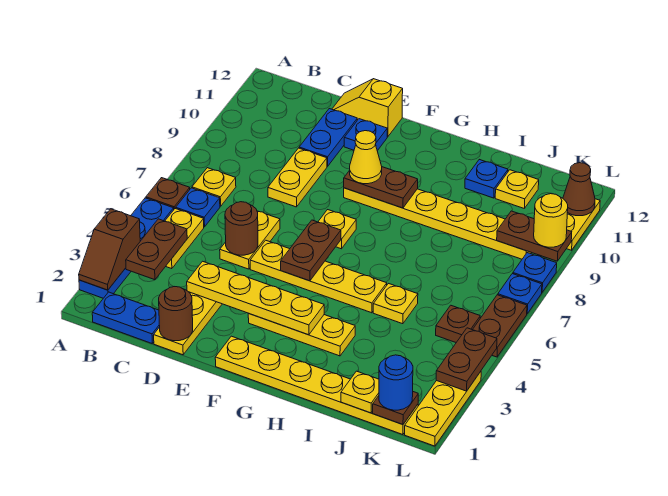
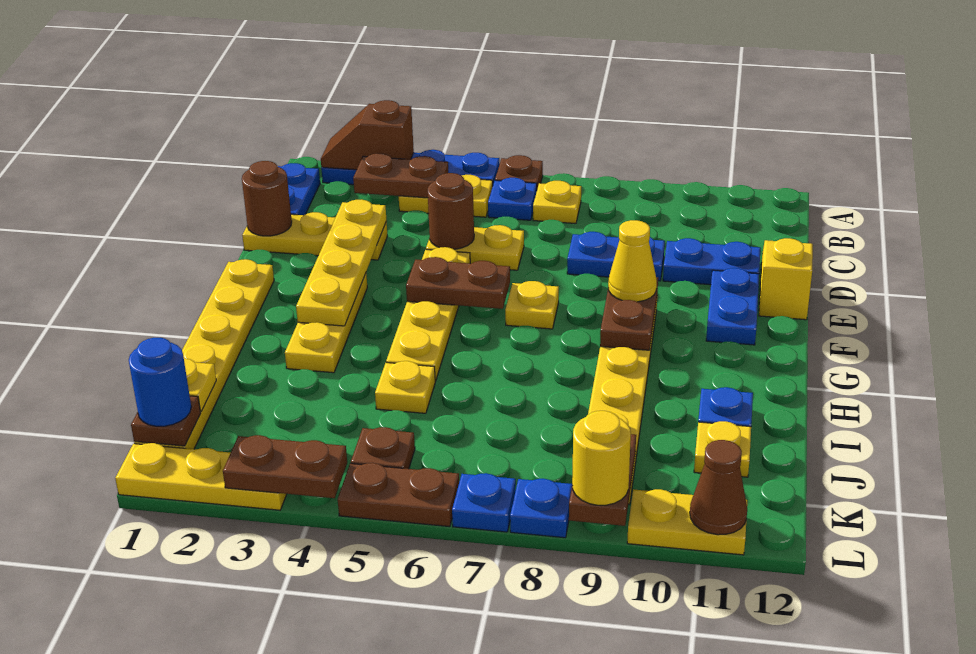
yellow plate D8:D9 level 1 -> blue plate D8:D9 level 1
blue plate E11 level 1 -> blue plate E11:F11 level 1

